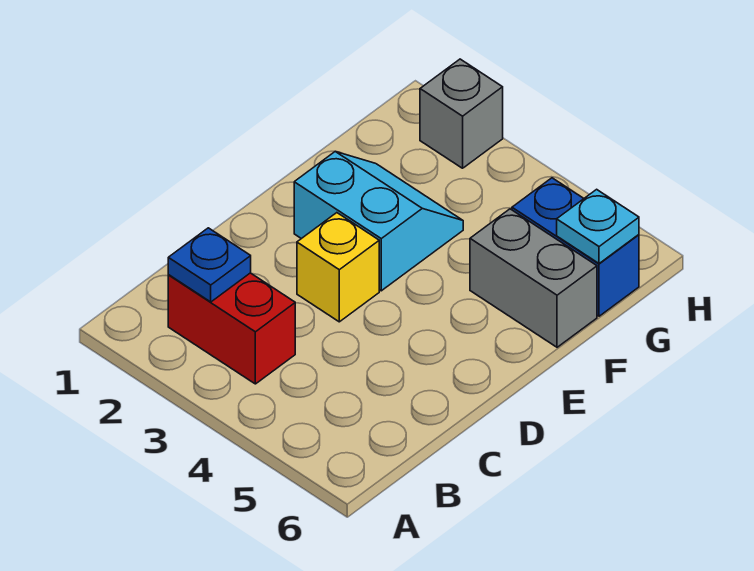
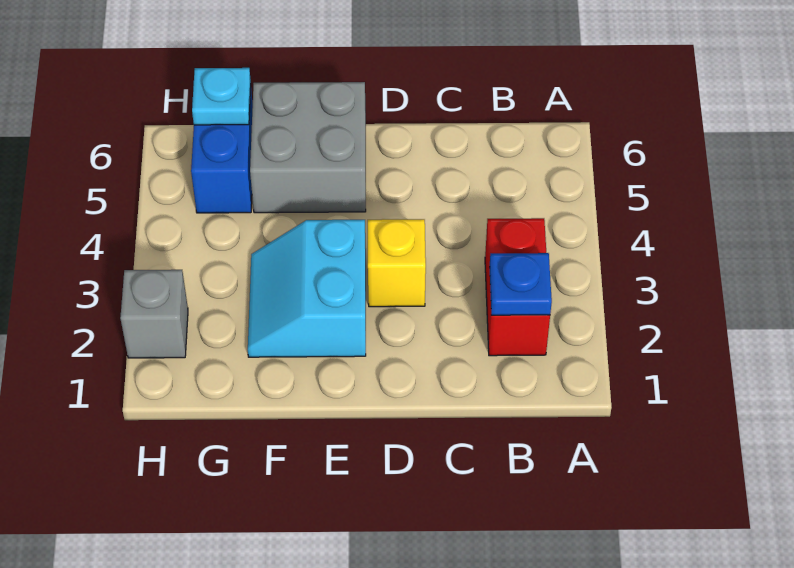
grey brick F5:F6 level 1 -> grey brick E5:F6 level 1

